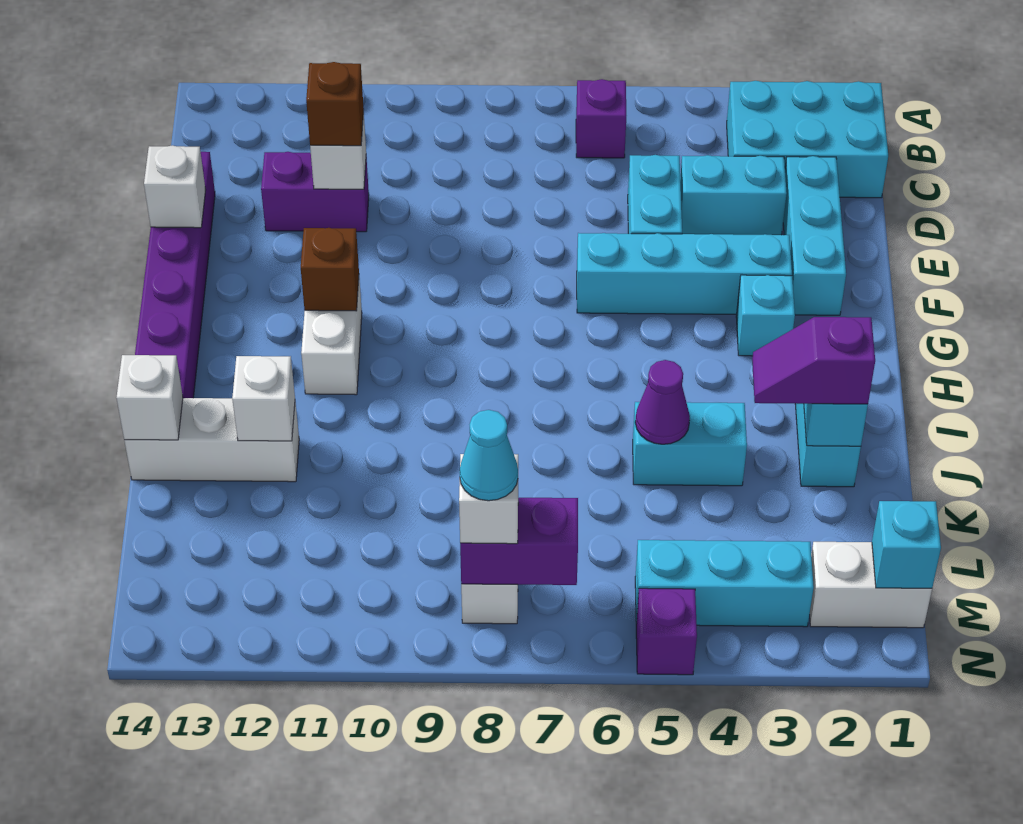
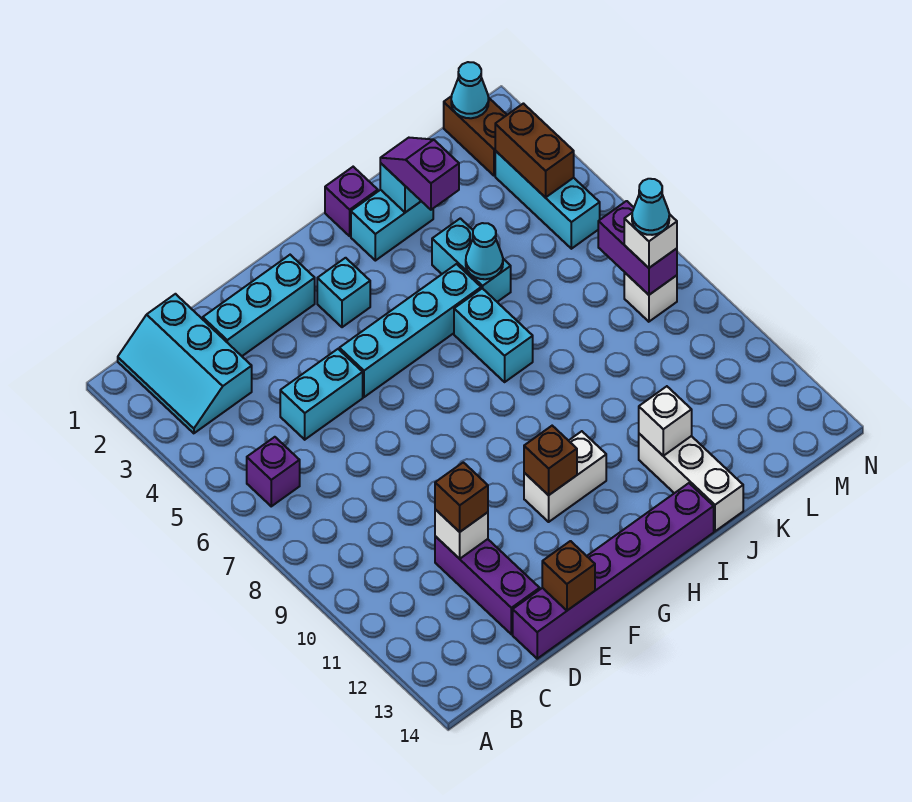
cyan brick B1:C3 level 1 -> cyan slope B1:C3 level 1 top C
cyan brick D3:D4 level 1 -> cyan brick I6:I7 level 1
purple brick D11:D12 level 1 -> purple brick D11:D13 level 1
white brick E14 level 2 -> brown brick E14 level 2
cyan brick F3:F6 level 1 -> cyan brick F5:I5 level 1
purple slope J2:J3 level 3 top 2 -> purple slope J2:J3 level 3 top 3
purple cone J5 level 2 -> cyan cone J5 level 2
white brick J14 level 2 -> none
white brick M1:M2 level 1 -> brown brick M1:M2 level 1
cyan brick M1 level 2 -> cyan cone M1 level 2
none -> brown brick M3:M4 level 2
purple brick N5 level 1 -> purple brick I1 level 1

